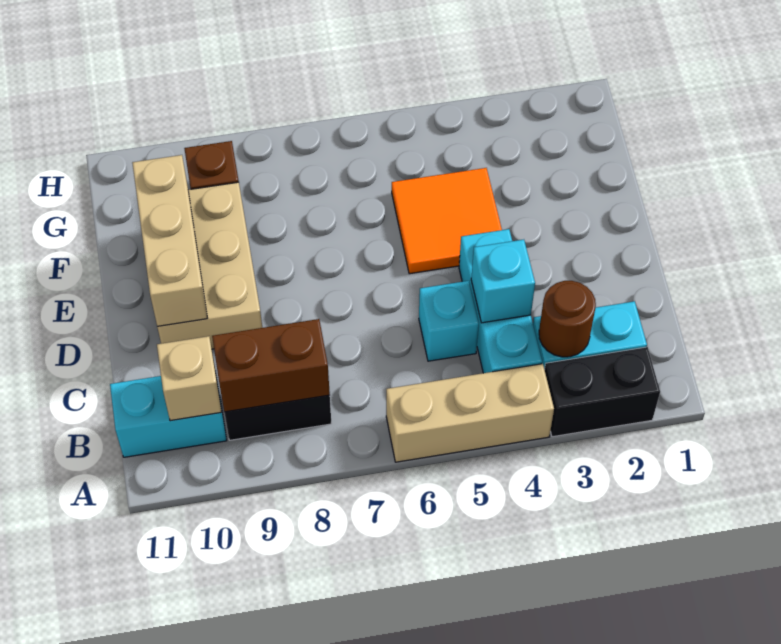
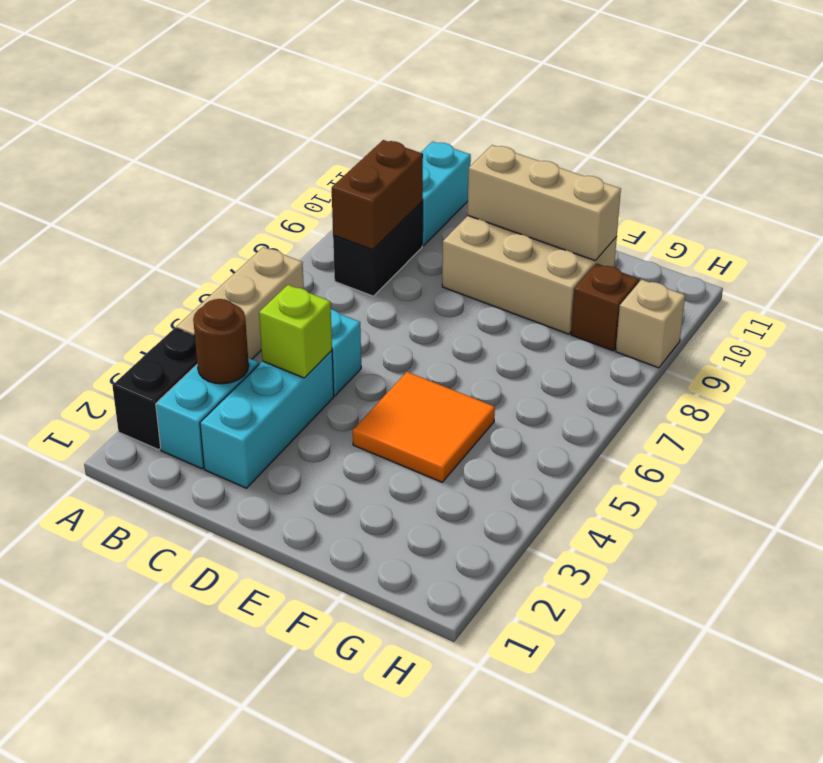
cyan brick B4:D4 level 1 -> cyan brick C2:C4 level 1
tan brick B10 level 2 -> tan brick H9 level 1
cyan brick C4 level 2 -> lime brick C4 level 2

